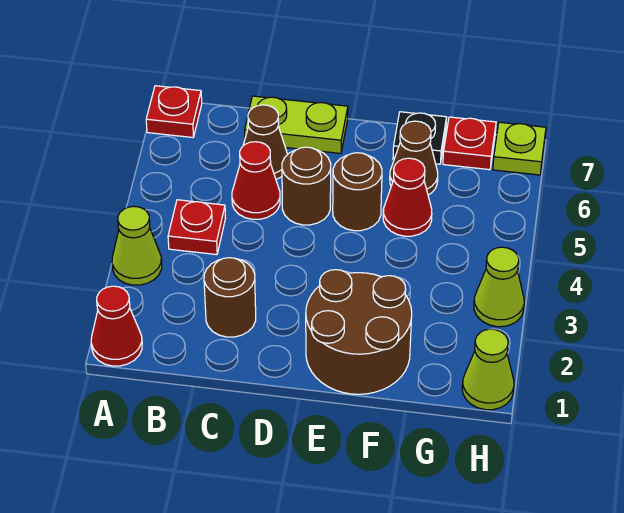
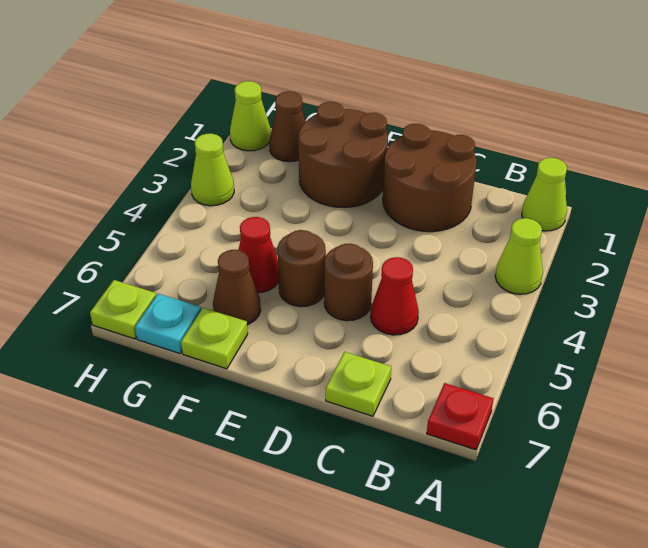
red cone A1 level 1 -> lime cone A1 level 1
red plate B4 level 1 -> none
brown round brick C2 level 1 -> brown round brick C1:D2 level 1
brown cone C6 level 1 -> brown cone G1 level 1
lime plate C7:D7 level 1 -> lime plate C7 level 1
black plate F7 level 1 -> lime plate F7 level 1
red plate G7 level 1 -> cyan plate G7 level 1

